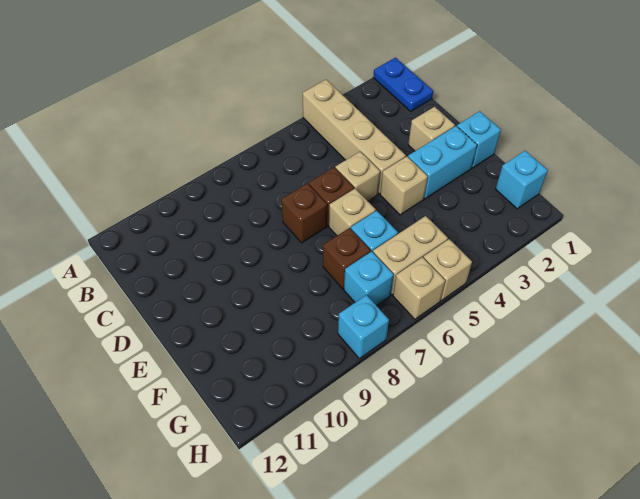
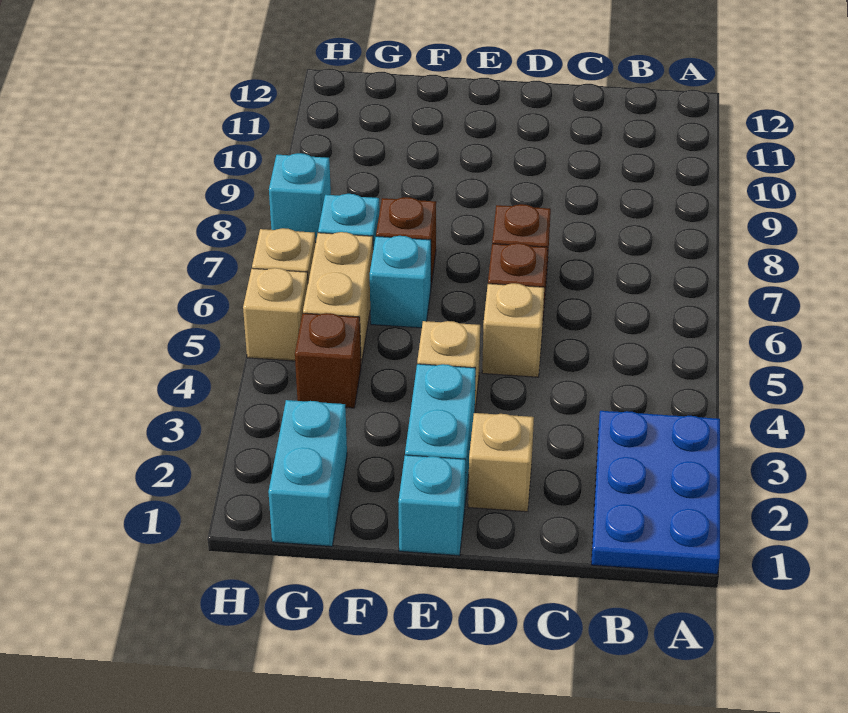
blue plate A1:B1 level 1 -> blue plate A1:B3 level 1
tan brick A4:D4 level 1 -> none
tan brick E6 level 1 -> none
cyan brick G1 level 1 -> cyan brick G1:G2 level 1
none -> brown brick G4 level 1

